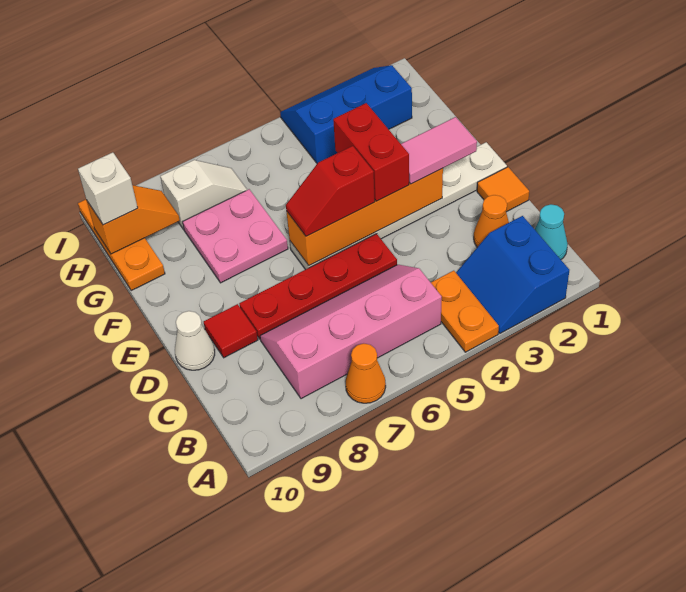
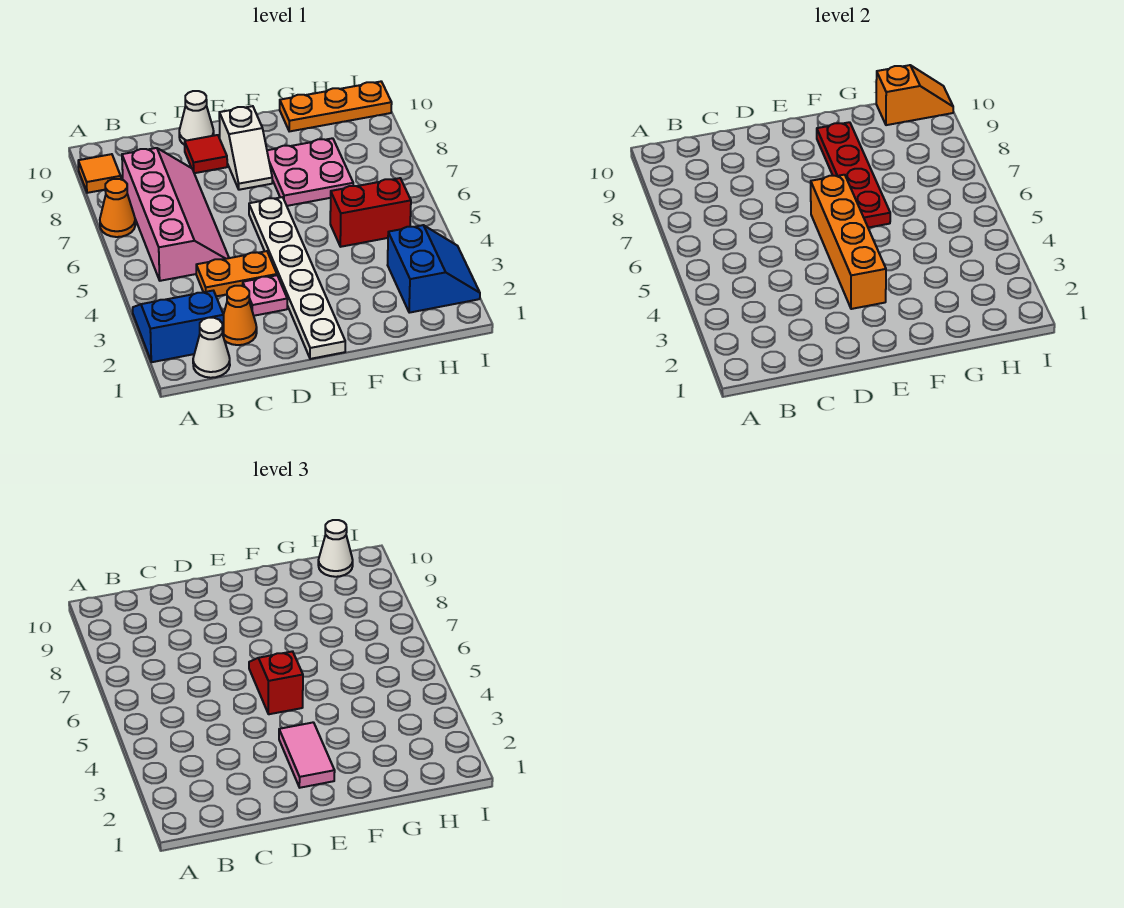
orange plate A4:B4 level 1 -> orange plate C4:D4 level 1
cyan cone B1 level 1 -> white cone B1 level 1
orange tile D1 level 1 -> orange tile A9 level 1
none -> pink plate D3 level 1
red plate D5:D8 level 1 -> red plate F6:F9 level 2
red brick E4:F4 level 3 -> red brick G5:H5 level 1
blue slope H2:I4 level 1 top H -> blue slope H2:I3 level 1 top H
white slope H7:H8 level 1 top 8 -> white slope E8:E9 level 1 top 9
orange slope H9:H10 level 2 top 10 -> orange slope H10:I10 level 2 top H
white brick H10 level 3 -> white cone H10 level 3

